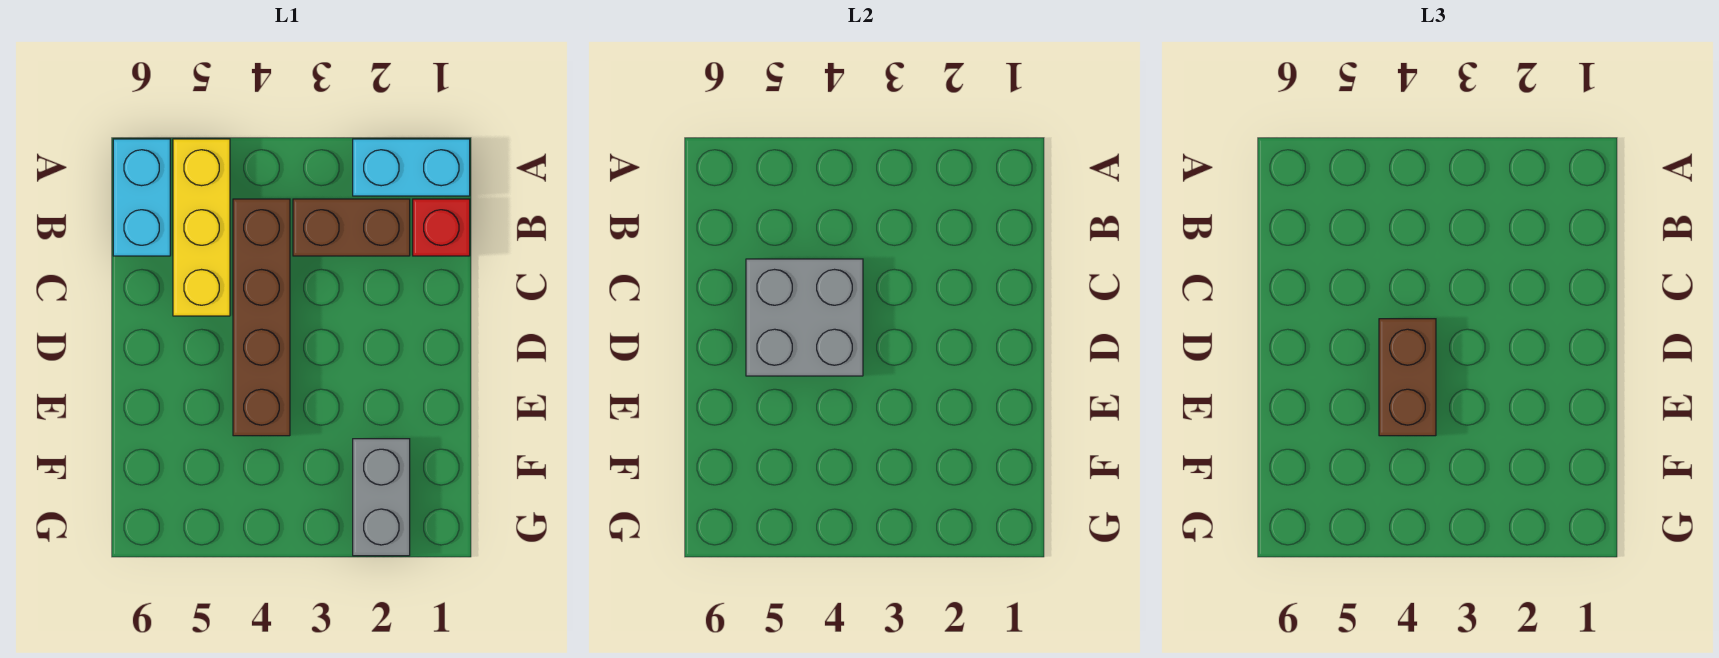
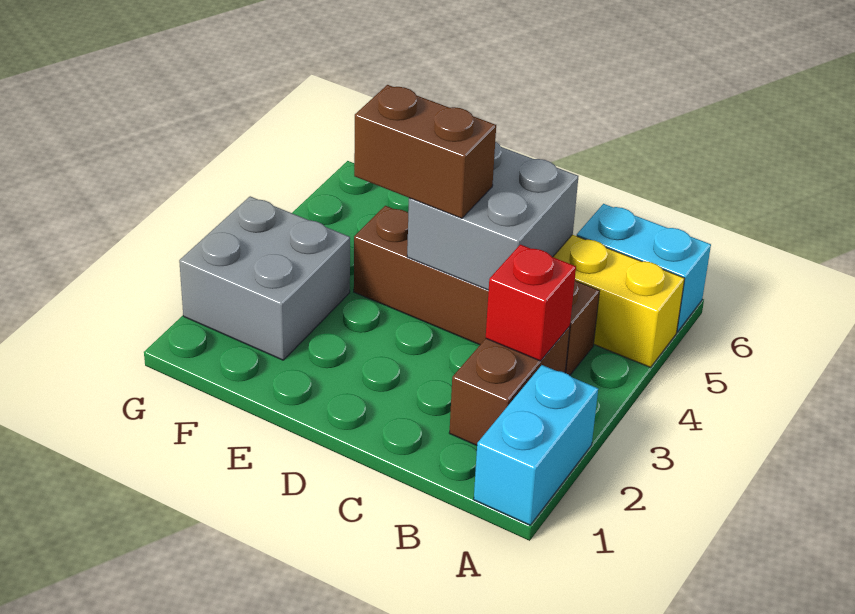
red brick B1 level 1 -> red brick B3 level 2
grey brick F2:G2 level 1 -> grey brick F2:G3 level 1

